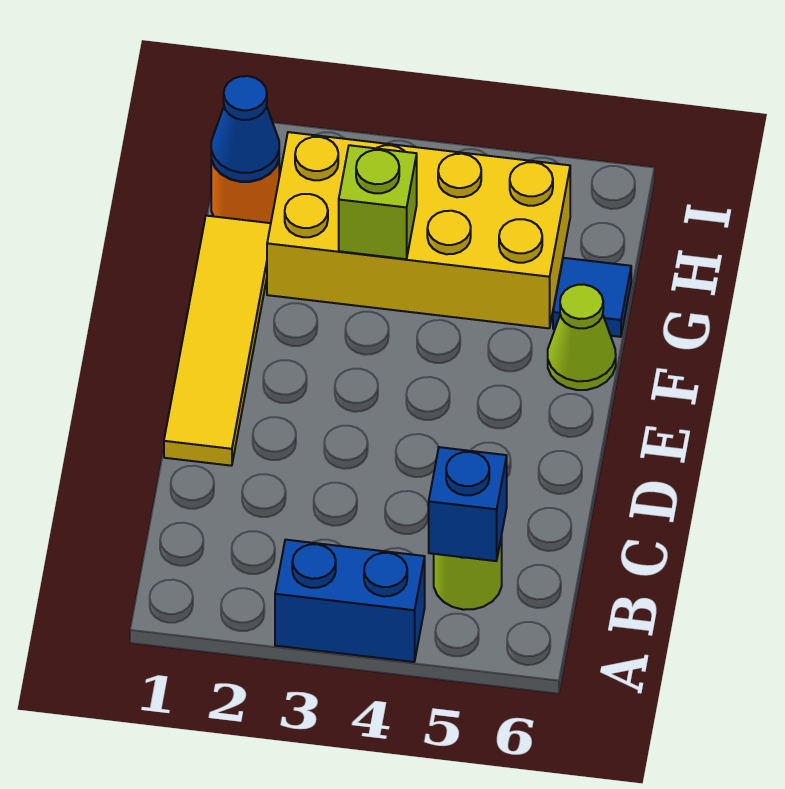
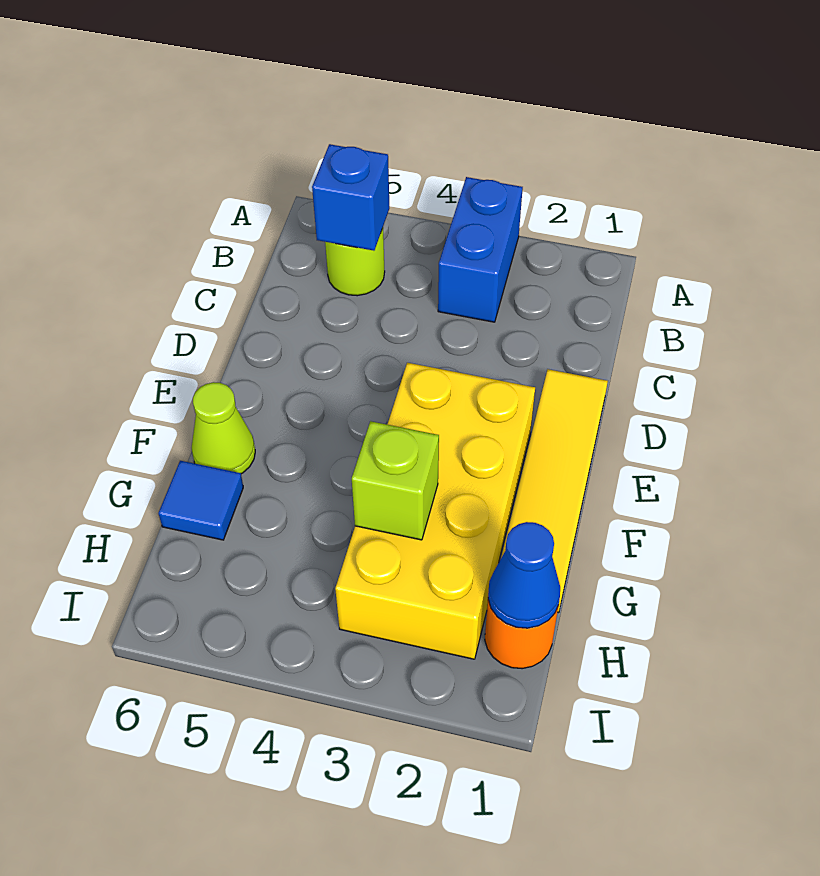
blue brick A3:A4 level 1 -> blue brick A3:B3 level 1
yellow brick G2:H5 level 1 -> yellow brick E2:H3 level 1

